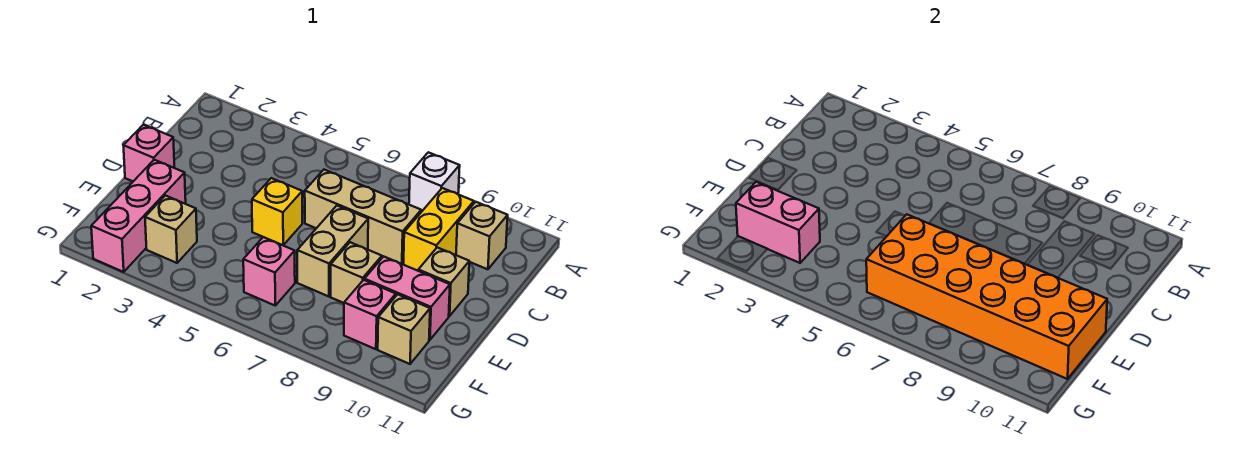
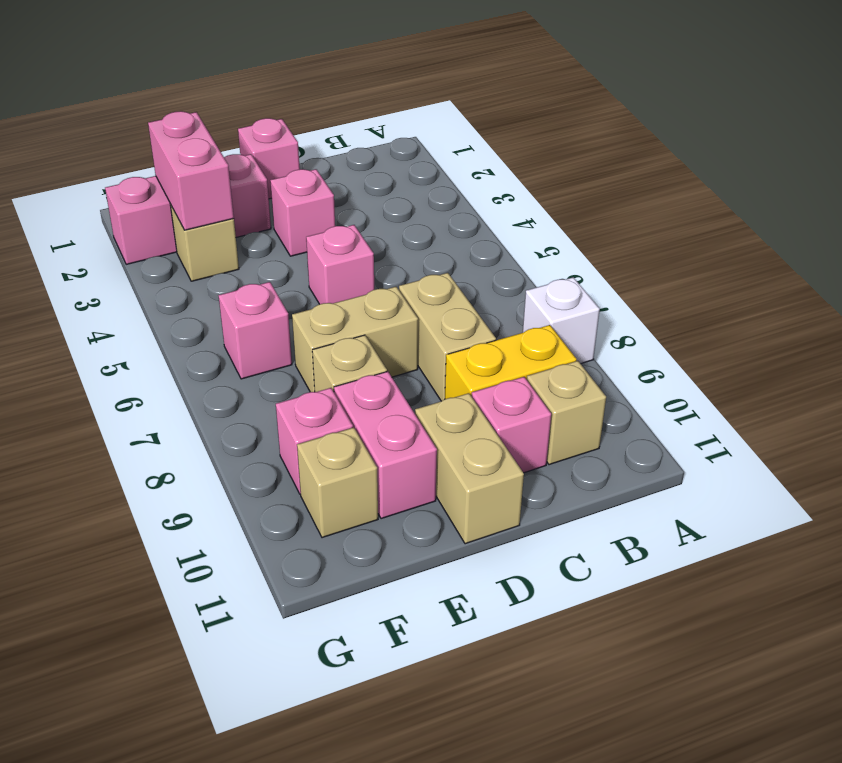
tan brick C6:C8 level 1 -> tan brick C7:C8 level 1
none -> pink brick C10 level 1
none -> pink brick D3 level 1
yellow brick D5 level 1 -> pink brick D5 level 1
tan brick D10 level 1 -> tan brick D10:D11 level 1
orange brick E6:F11 level 2 -> none

